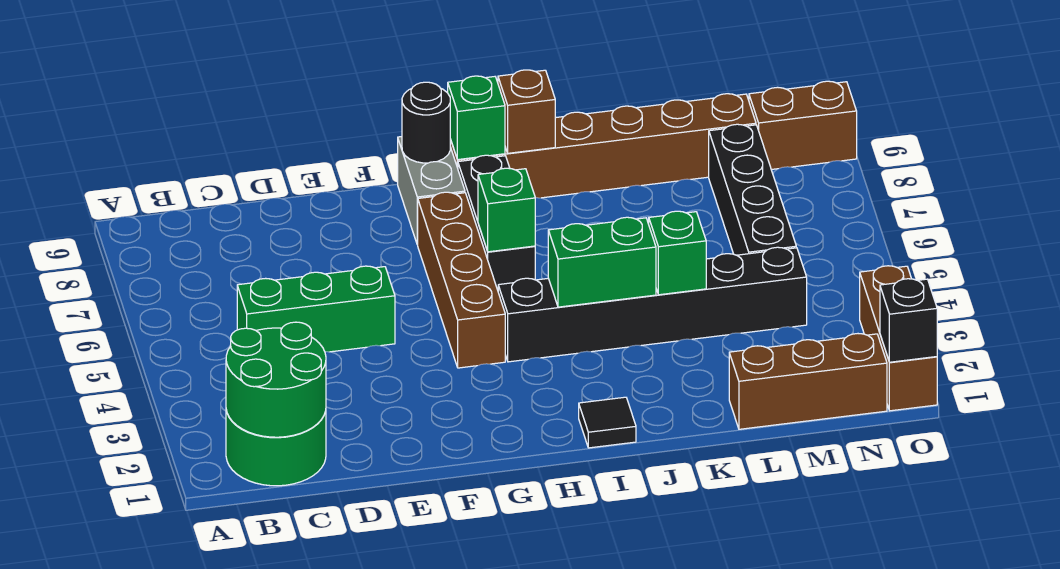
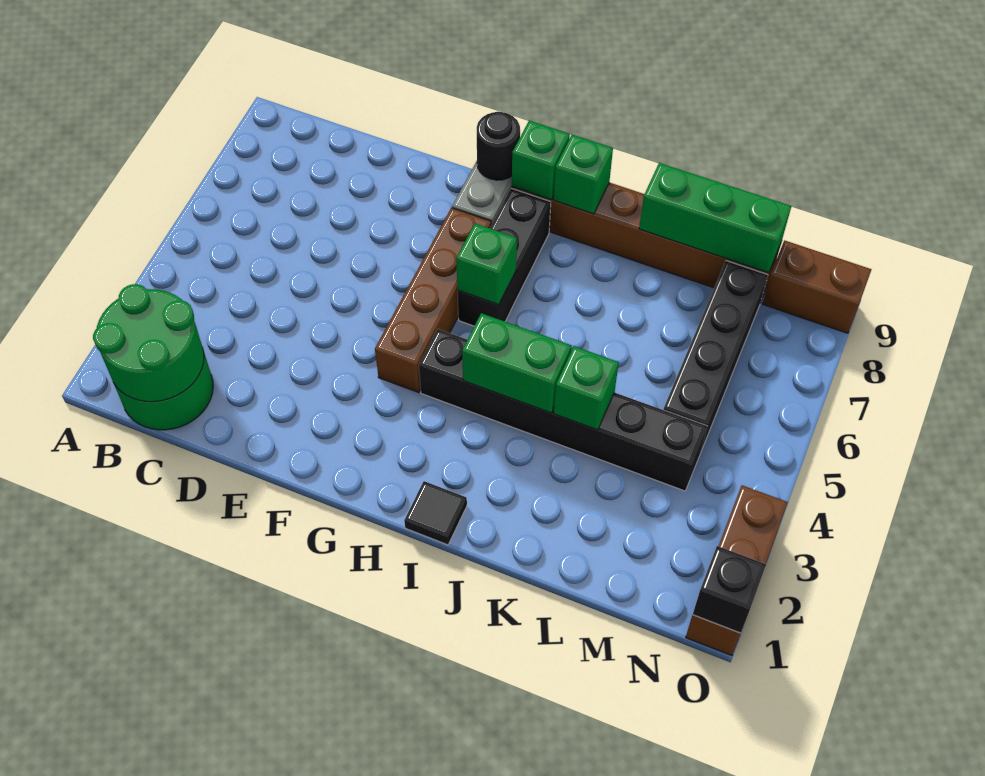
green brick C5:E5 level 1 -> green brick K9:M9 level 2
brown brick I9 level 2 -> green brick I9 level 2
brown brick L1:N1 level 1 -> none

